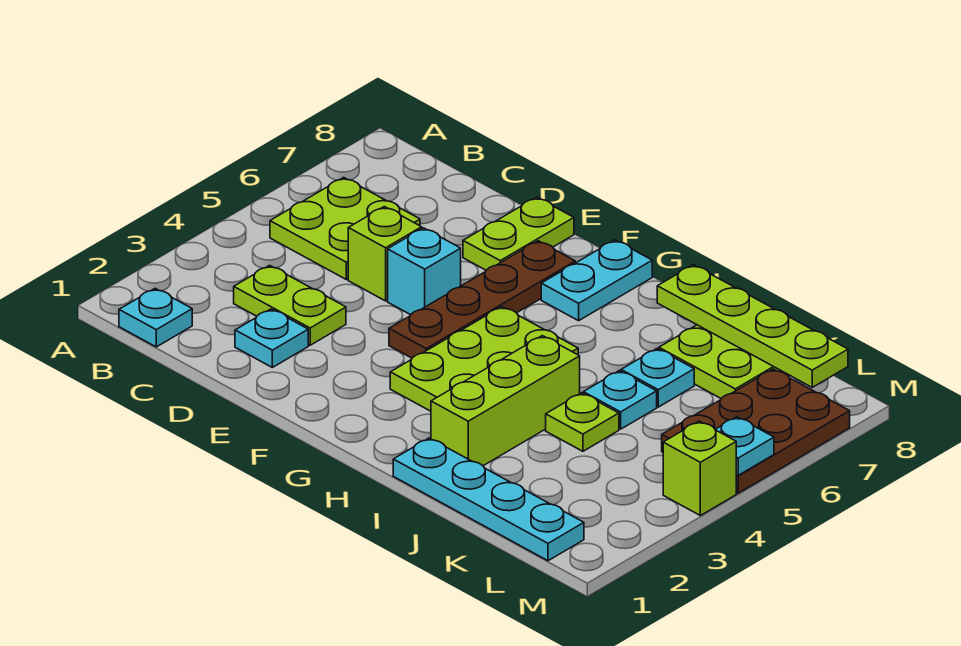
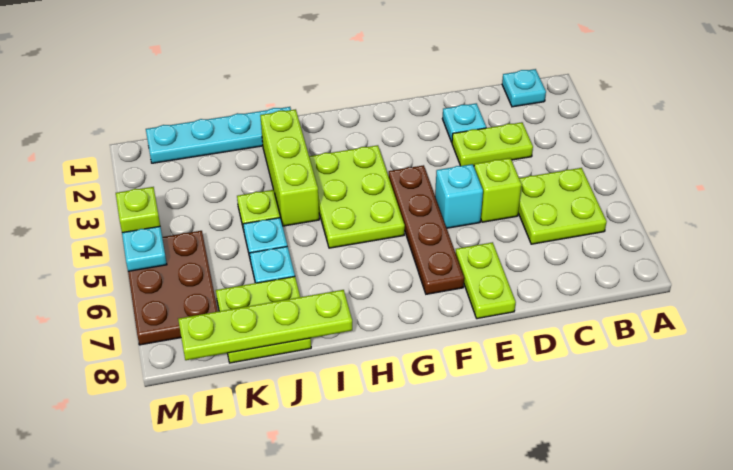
cyan plate G7:G8 level 1 -> none

